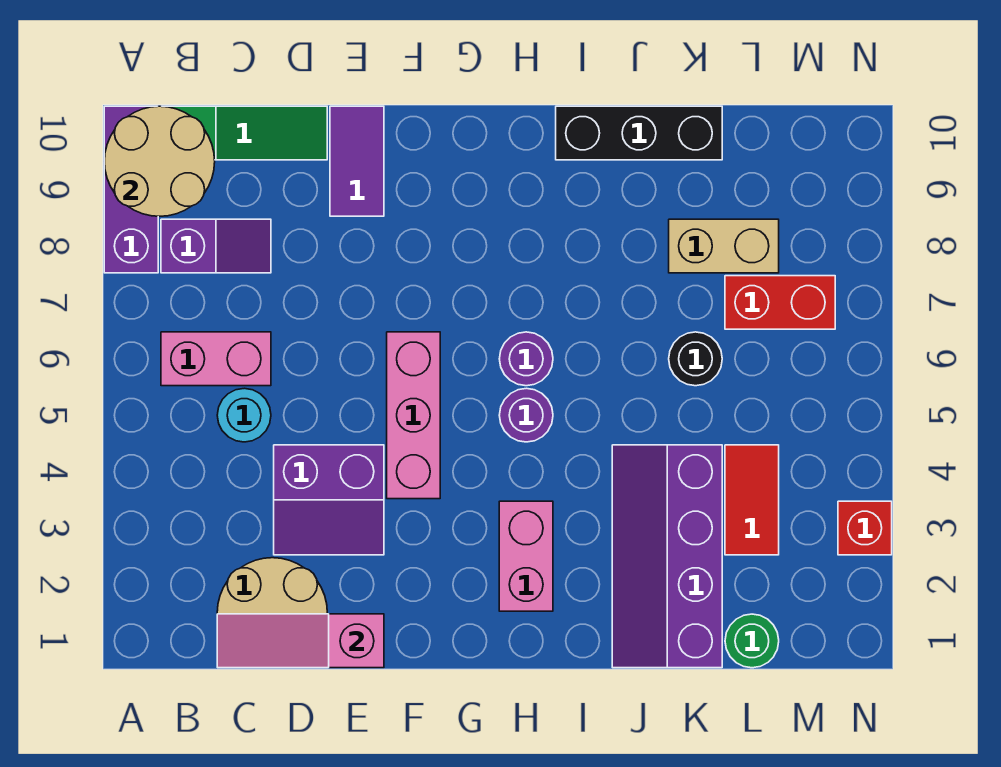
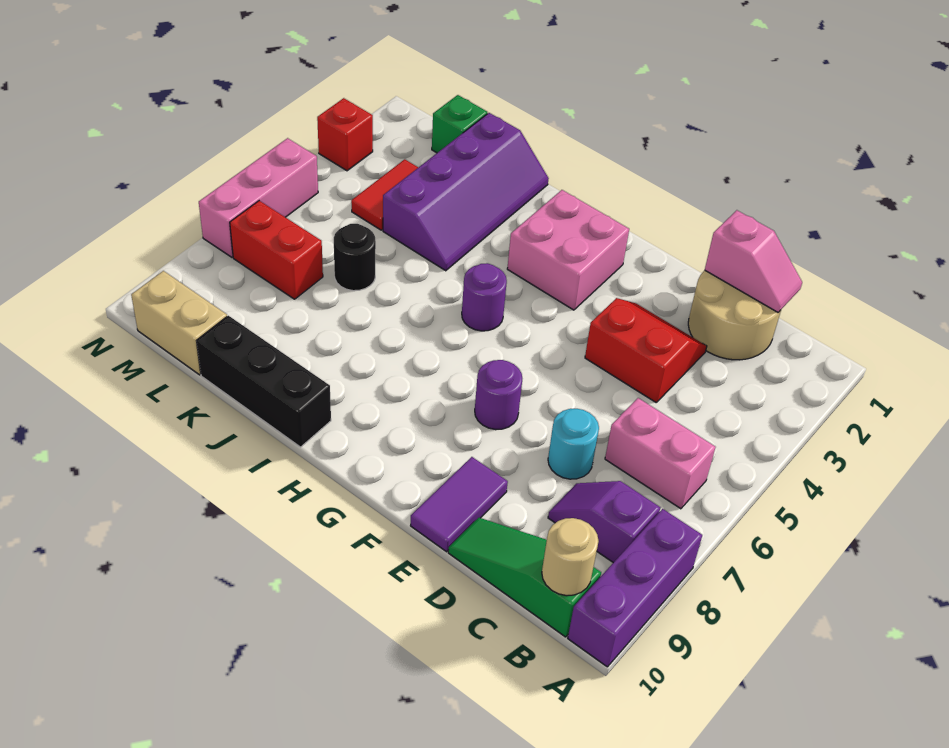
tan round brick A9:B10 level 2 -> tan round brick B10 level 2
pink slope C1:E1 level 2 top E -> pink slope C1:D1 level 2 top D
cyan round brick C5 level 1 -> cyan round brick D7 level 1
purple slope D3:E4 level 1 top 4 -> red slope D3:E4 level 1 top 4
pink brick F4:F6 level 1 -> pink brick N5:N7 level 1
pink brick H2:H3 level 1 -> pink brick G2:H3 level 1
purple round brick H6 level 1 -> purple round brick F7 level 1
tan brick K8:L8 level 1 -> tan brick L10:M10 level 1
green round brick L1 level 1 -> green brick L1 level 1

